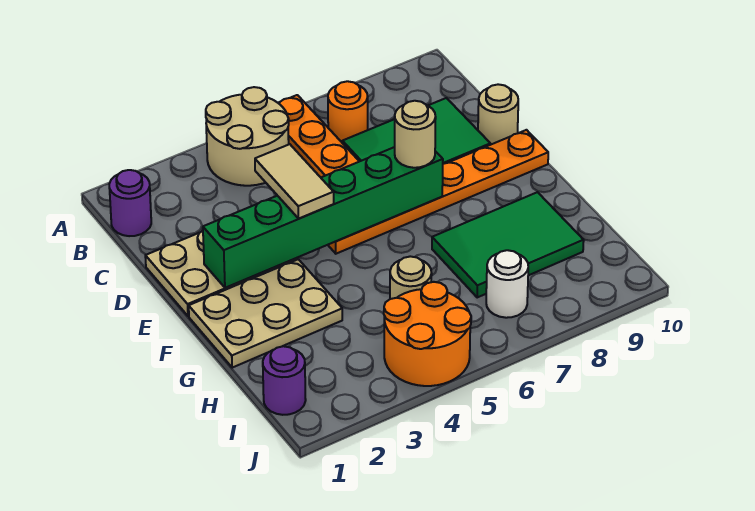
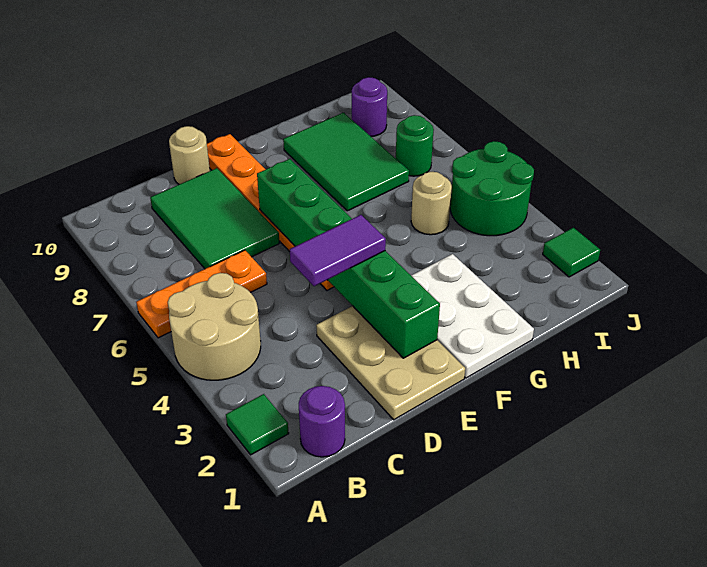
none -> green tile A2 level 1
orange round brick B7 level 1 -> none
tan tile D4:E4 level 3 -> purple tile D4:E4 level 3
tan round brick E7 level 3 -> none
tan plate F1:G3 level 1 -> white plate F1:G3 level 1
purple round brick I1 level 1 -> purple round brick I9 level 1
orange round brick I4:J5 level 1 -> green round brick I4:J5 level 1
white round brick I7 level 1 -> green round brick I7 level 1
none -> green tile J2 level 1

